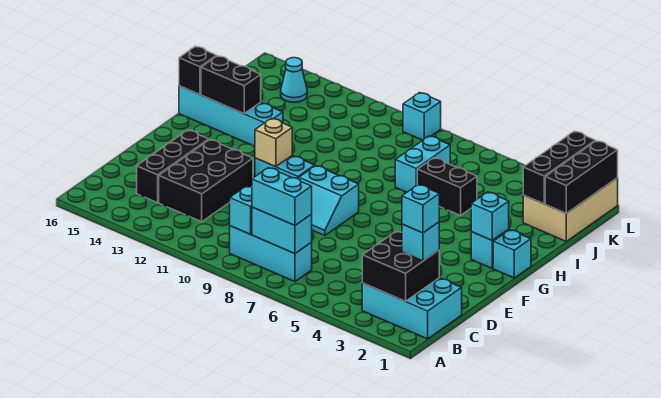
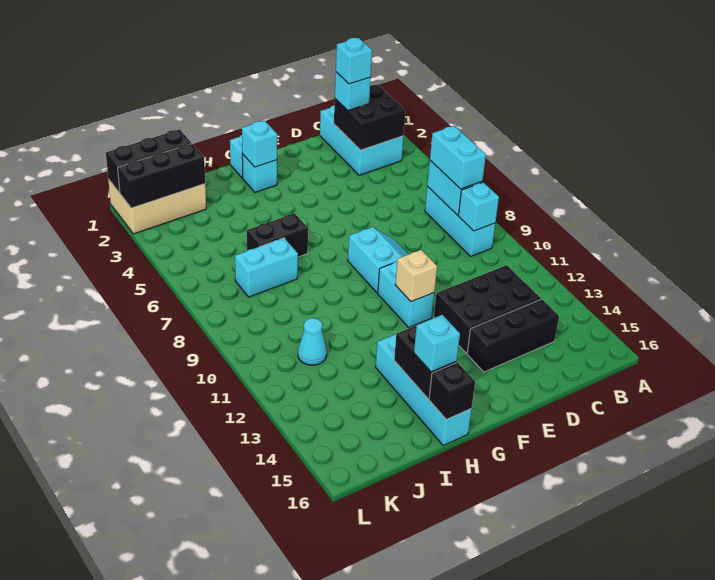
black brick I5:I6 level 1 -> black brick H6:I6 level 1
cyan cone K14 level 1 -> cyan cone J11 level 1
cyan brick L9 level 1 -> cyan brick H15 level 3

